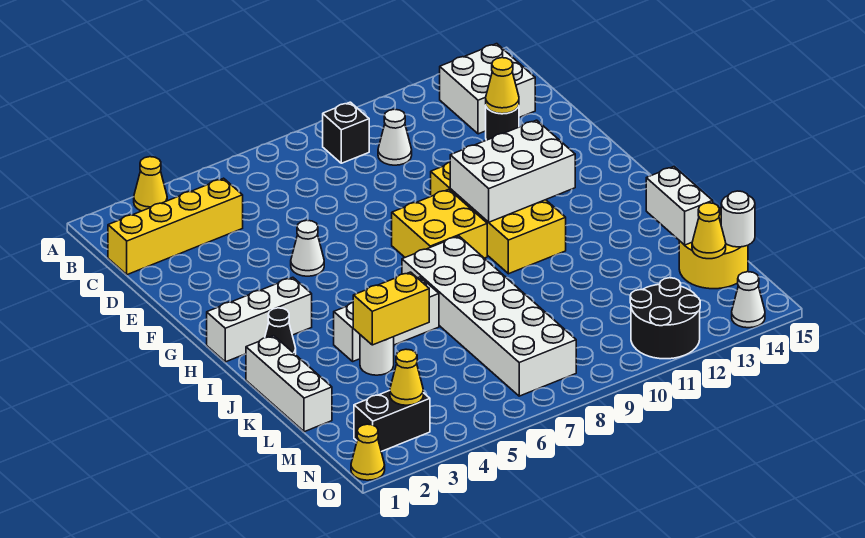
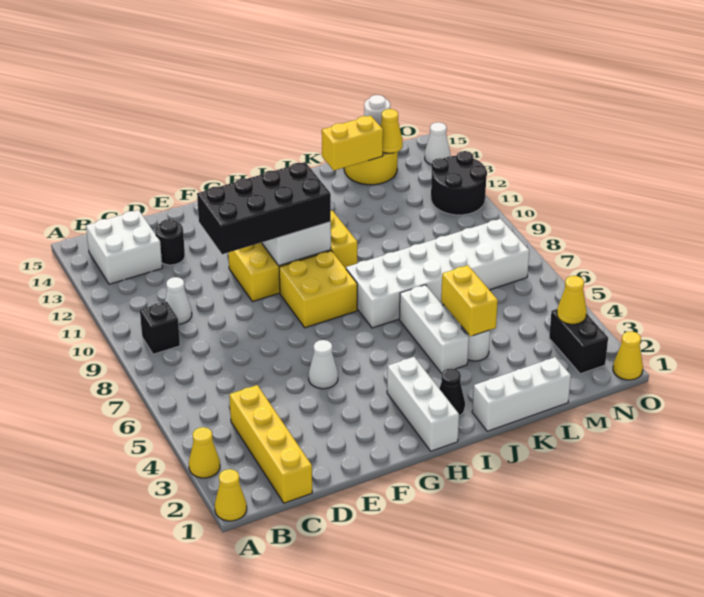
yellow cone D13 level 2 -> yellow cone A1 level 1
none -> black brick E10:H11 level 3
white brick K14:L14 level 2 -> yellow brick K14:L14 level 2

